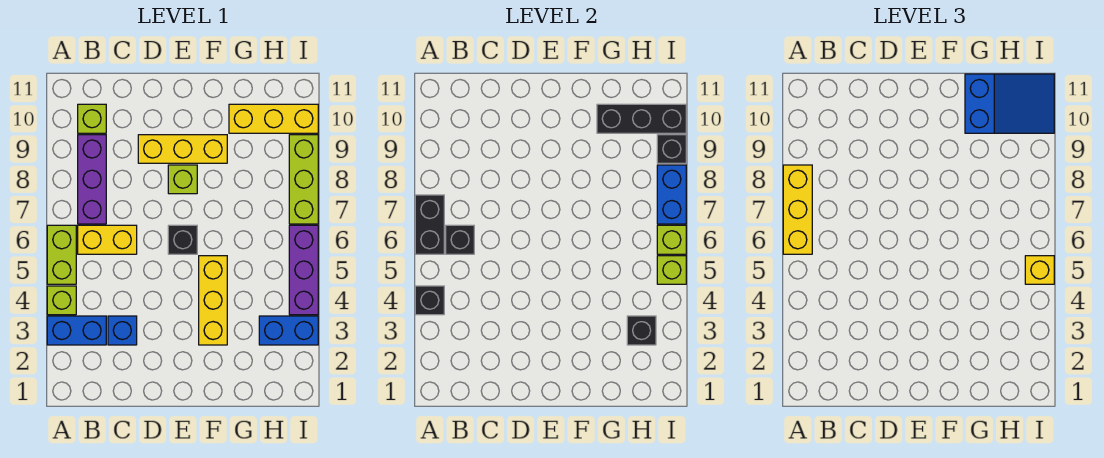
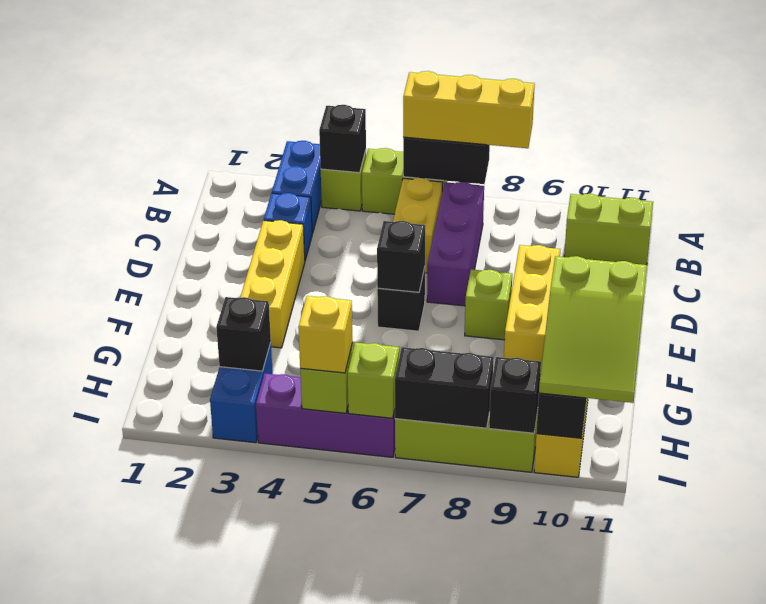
black brick B6 level 2 -> black brick E6 level 2
purple brick B7:B9 level 1 -> purple brick B7:D7 level 1
lime brick B10 level 1 -> lime brick B10:B11 level 1
yellow brick F3:F5 level 1 -> yellow brick D3:F3 level 1
blue slope G10:I11 level 3 top G -> lime slope G10:I11 level 3 top G
blue brick I7:I8 level 2 -> black brick I7:I8 level 2

